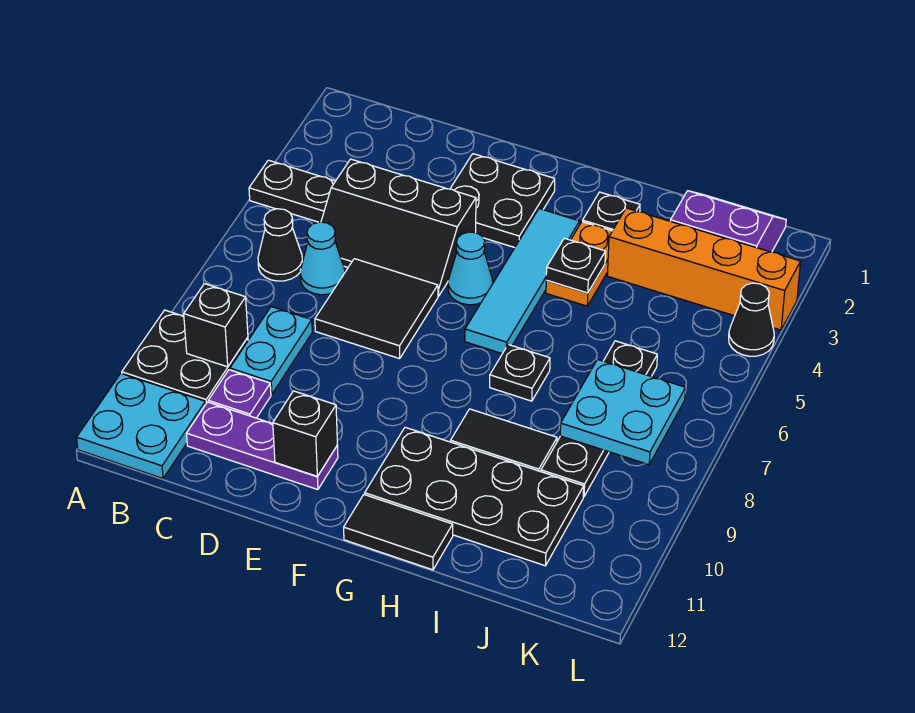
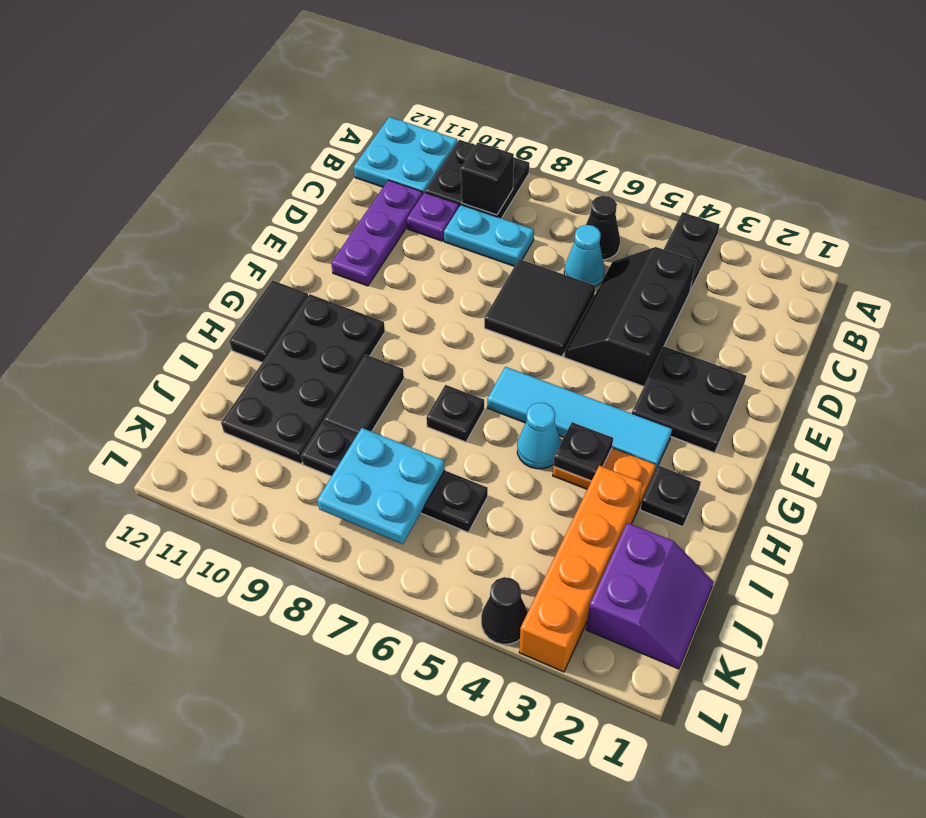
black brick E11 level 2 -> none
cyan cone F5 level 1 -> cyan cone H5 level 1

